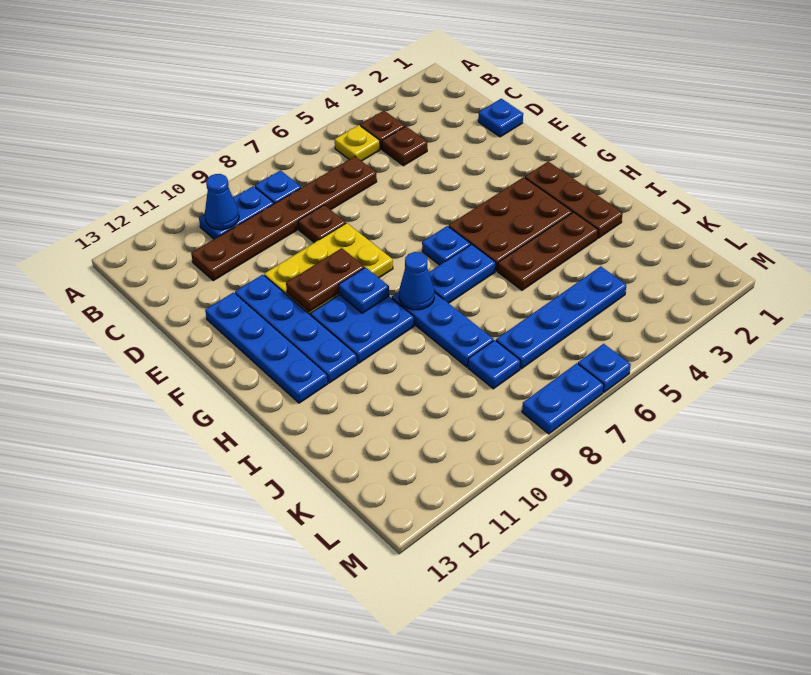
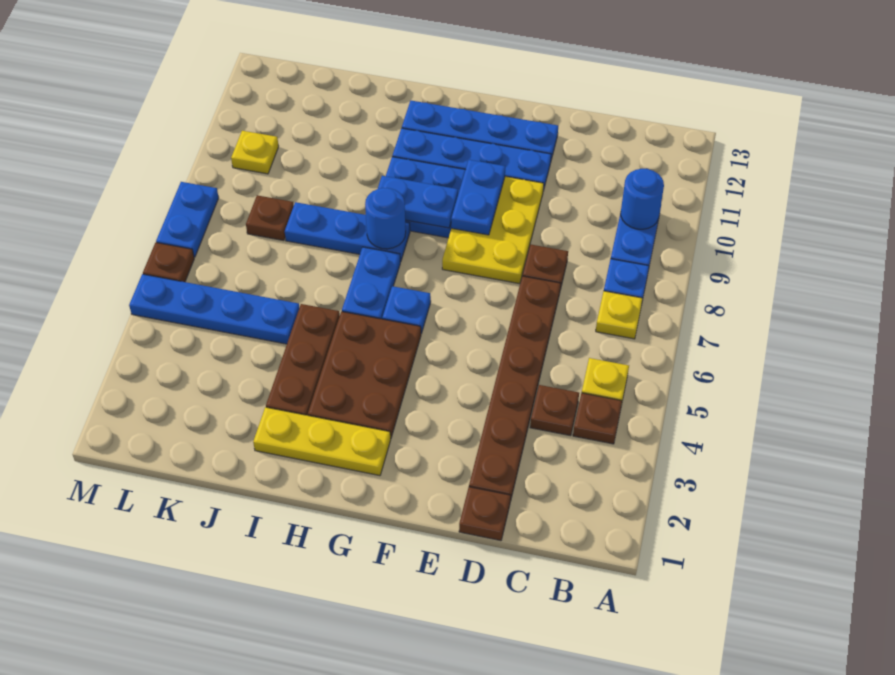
none -> yellow plate B7 level 1
blue cone B10 level 2 -> blue round brick B10 level 2
brown plate C6:C11 level 1 -> brown plate D2:D7 level 1
blue plate D1 level 1 -> brown plate D1 level 1
brown plate F9:F10 level 2 -> blue plate F9:F10 level 2
brown plate G2:I2 level 1 -> yellow plate G2:I2 level 1
blue plate G9 level 2 -> blue plate G9:H9 level 2
blue cone H8 level 2 -> blue round brick H8 level 2
blue plate K4:K7 level 1 -> blue plate J5:M5 level 1
blue plate K8 level 1 -> brown plate K8 level 1
none -> yellow plate L10 level 1
blue plate M6 level 1 -> brown plate M6 level 1

